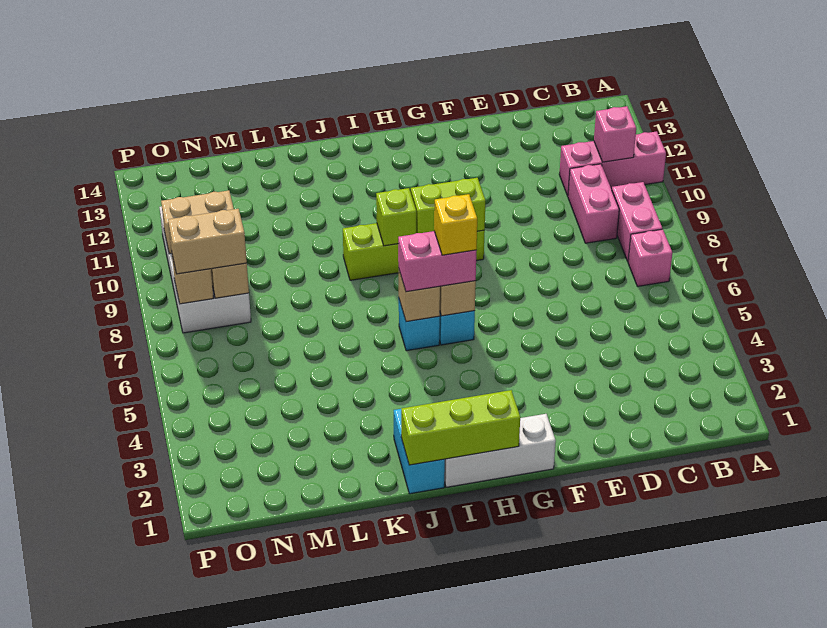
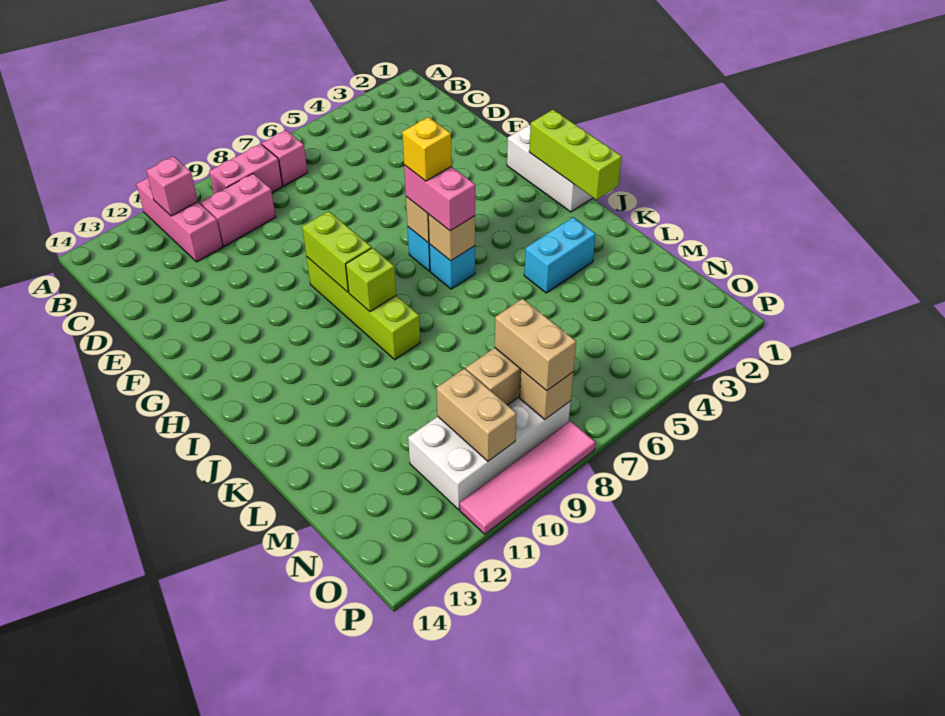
cyan brick J1:J2 level 1 -> cyan brick K3:K4 level 1
none -> pink tile P8:P11 level 1

